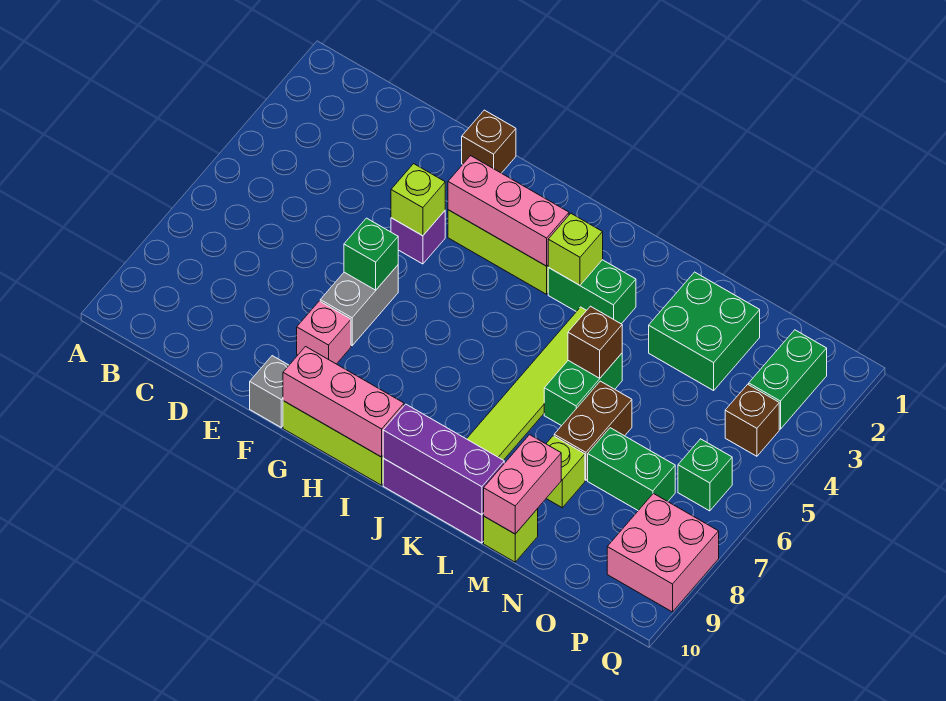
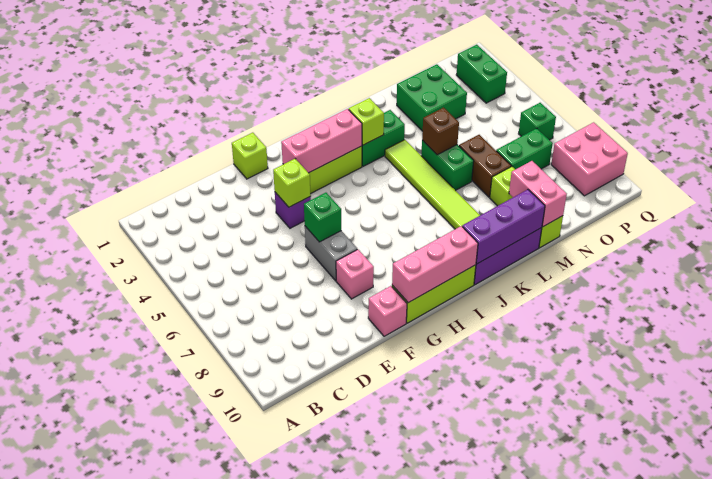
brown brick F1 level 1 -> lime brick F1 level 1
grey brick F10 level 1 -> pink brick F10 level 1
brown brick P4 level 1 -> none

